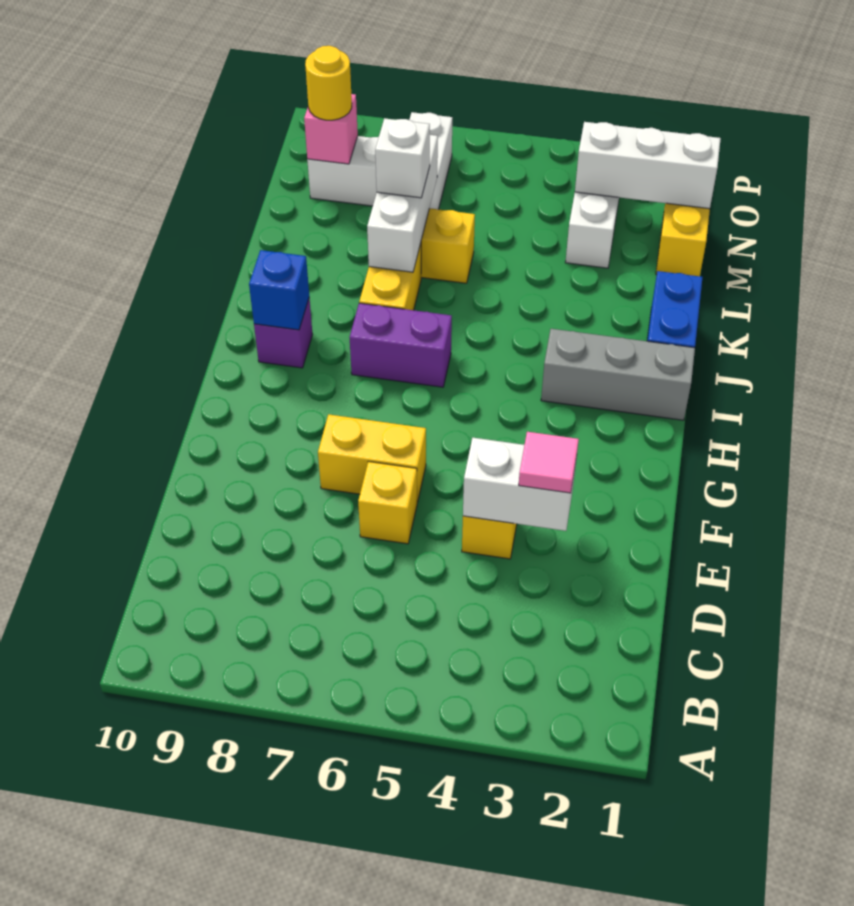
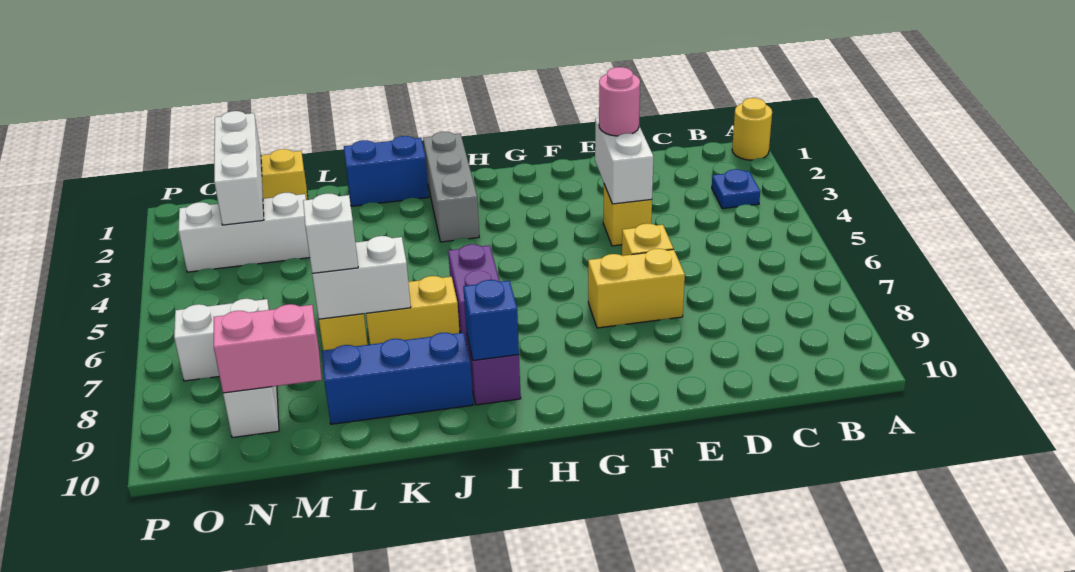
none -> blue plate B3 level 1
pink tile E3 level 3 -> pink round brick E3 level 3
yellow brick F6:F7 level 1 -> yellow brick E7:F7 level 1
none -> blue brick J9:L9 level 1
white brick K7:M7 level 2 -> white brick K7:L7 level 2
pink brick N9 level 2 -> pink brick M9:N9 level 2
yellow round brick N9 level 3 -> yellow round brick A1 level 1

